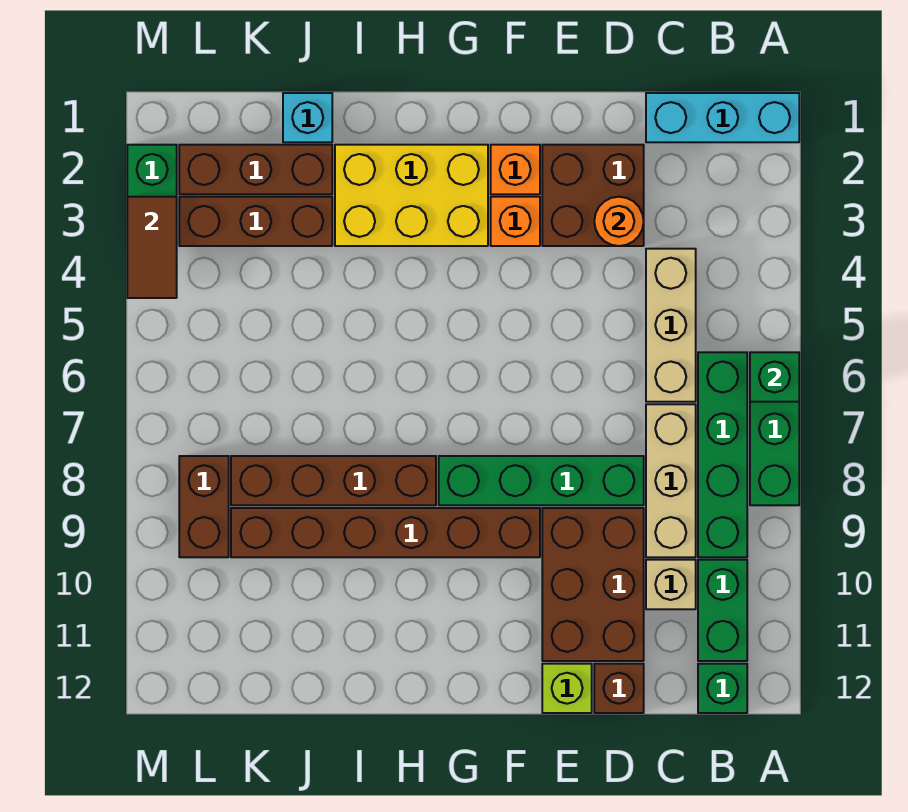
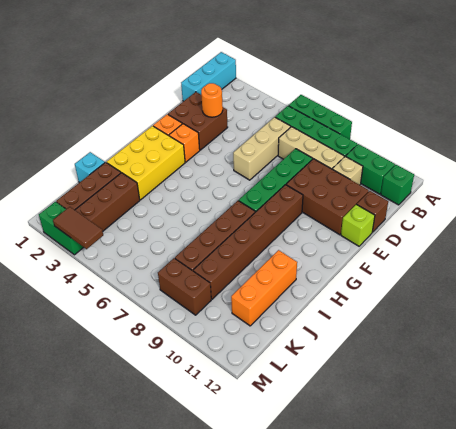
green brick A6 level 2 -> none
tan brick C4:C6 level 1 -> tan brick C6:E6 level 1
none -> orange brick I11:K11 level 1

